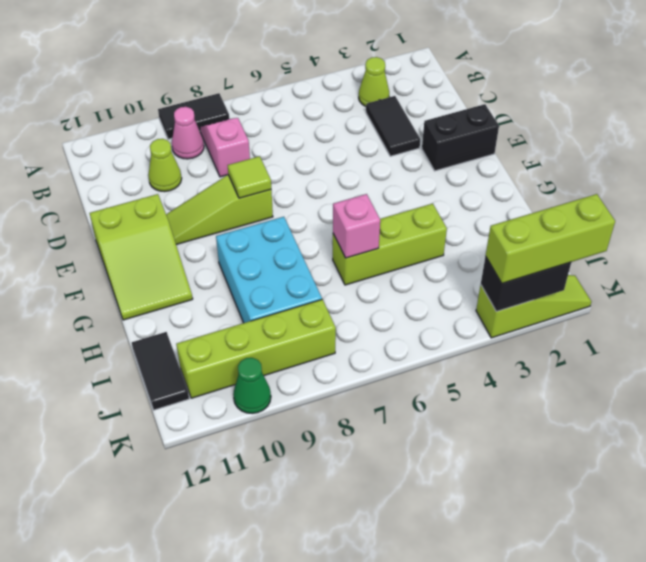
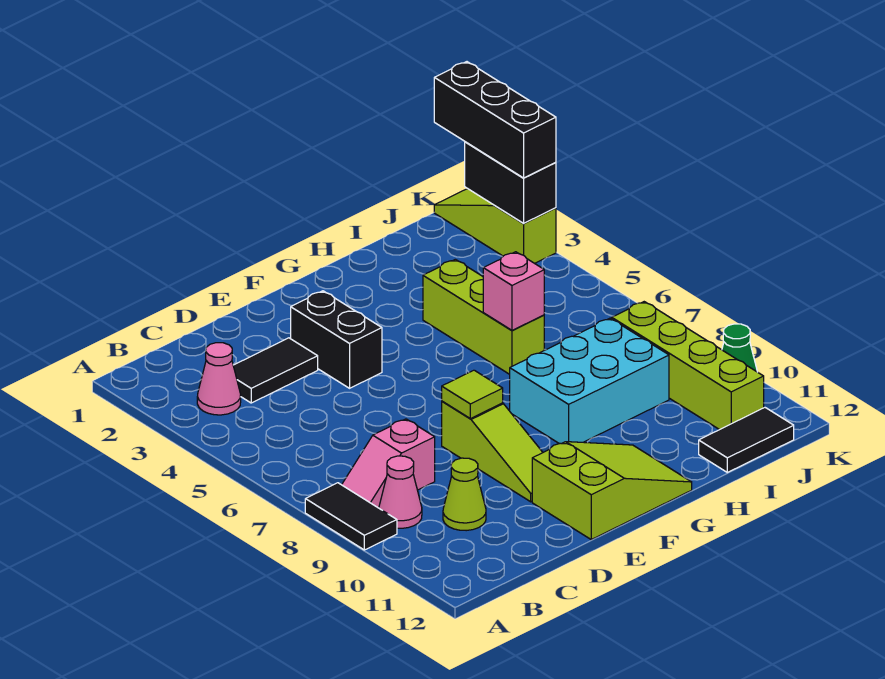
lime cone B3 level 1 -> pink cone B3 level 1
black brick E1:E2 level 1 -> black brick E3:E4 level 1
lime brick K1:K3 level 3 -> black brick K1:K3 level 3

